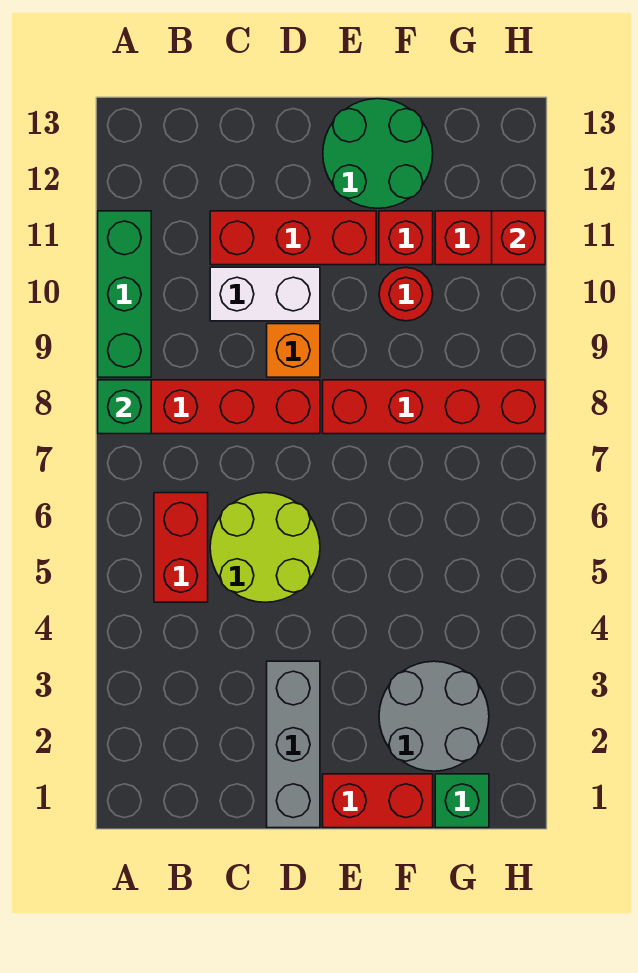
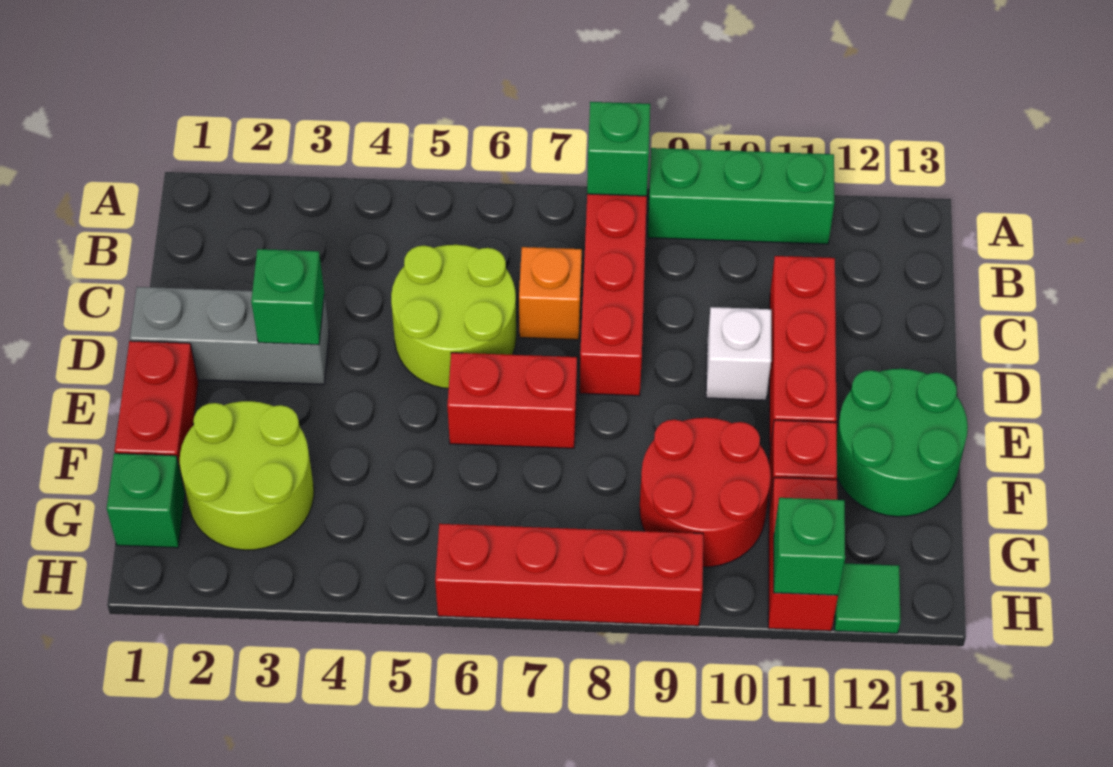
red brick B5:B6 level 1 -> red brick E6:E7 level 1
white brick C10:D10 level 1 -> white brick D10 level 1
none -> green brick D3 level 2
orange brick D9 level 1 -> orange brick C7 level 1
red brick E8:H8 level 1 -> red brick H6:H9 level 1
grey round brick F2:G3 level 1 -> lime round brick F2:G3 level 1
red round brick F10 level 1 -> red round brick F9:G10 level 1
red brick H11 level 2 -> green brick H11 level 2
none -> green tile H12 level 1

